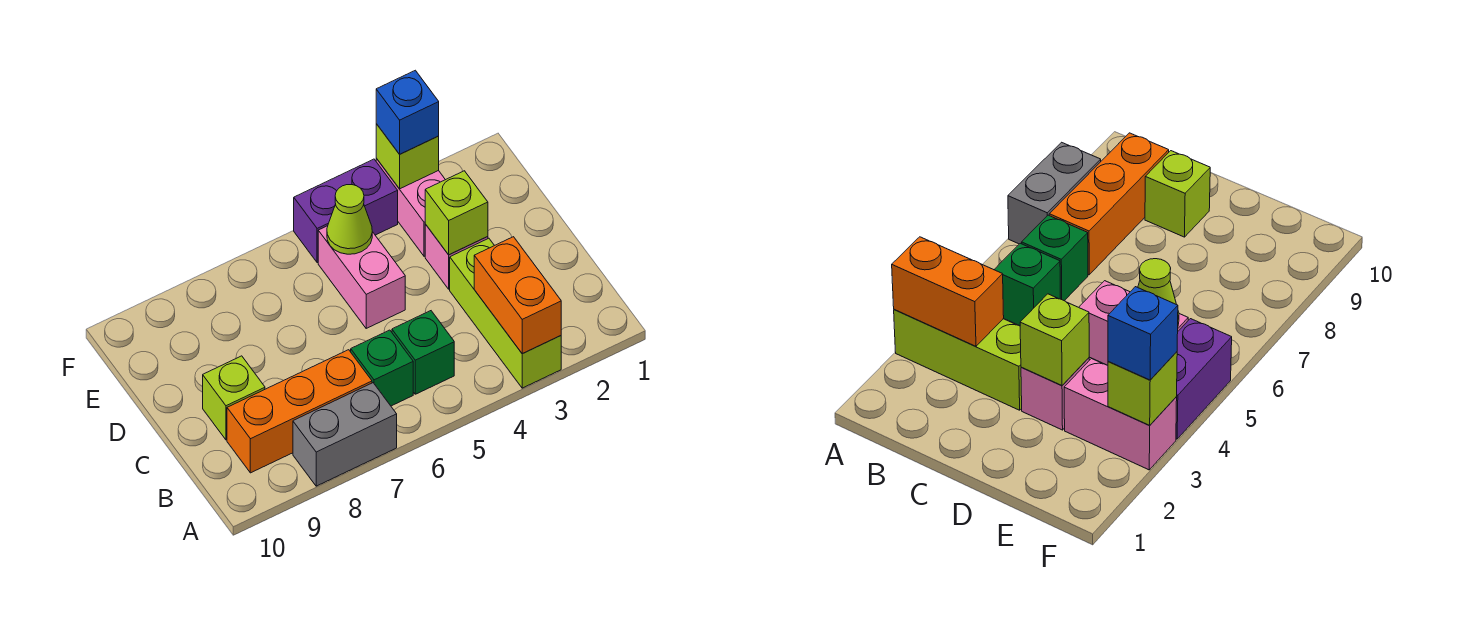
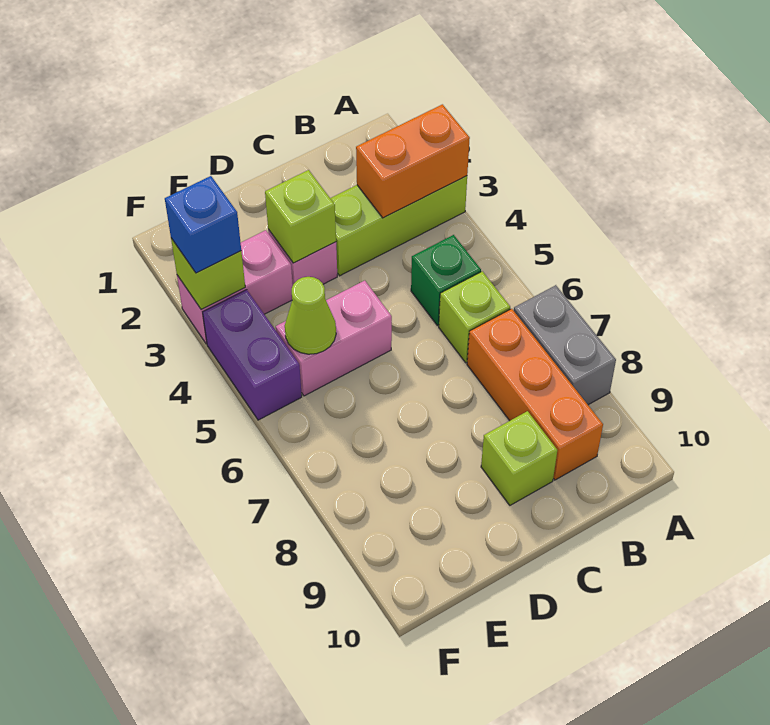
green brick B6 level 1 -> lime brick B6 level 1

